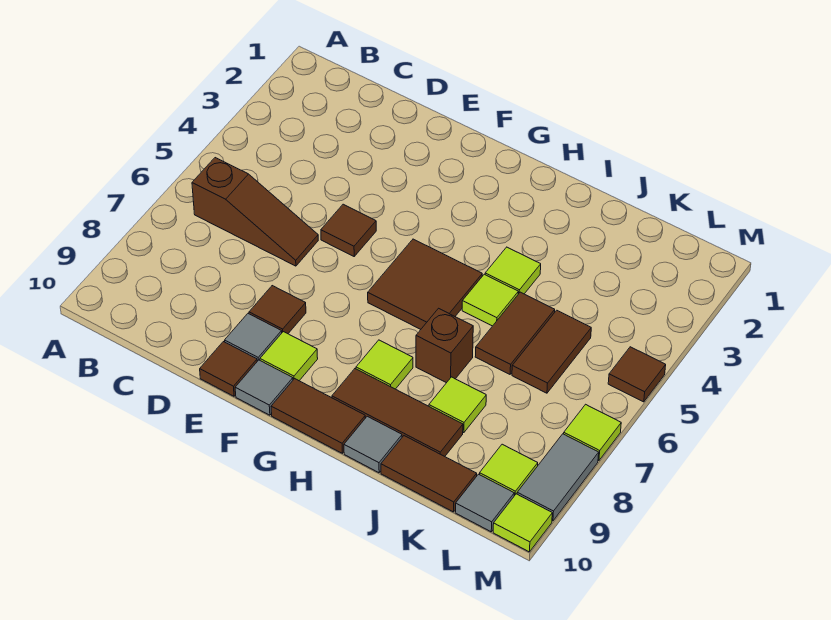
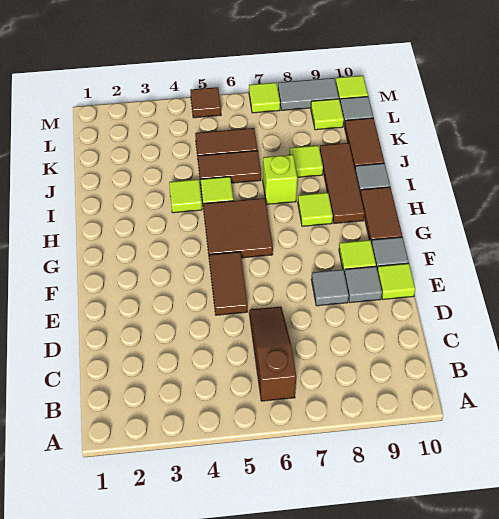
brown tile E5 level 1 -> brown tile E5:F5 level 1
brown tile E8 level 1 -> grey tile E8 level 1
brown tile E10 level 1 -> lime tile E10 level 1
brown brick I7 level 1 -> lime brick I7 level 1

